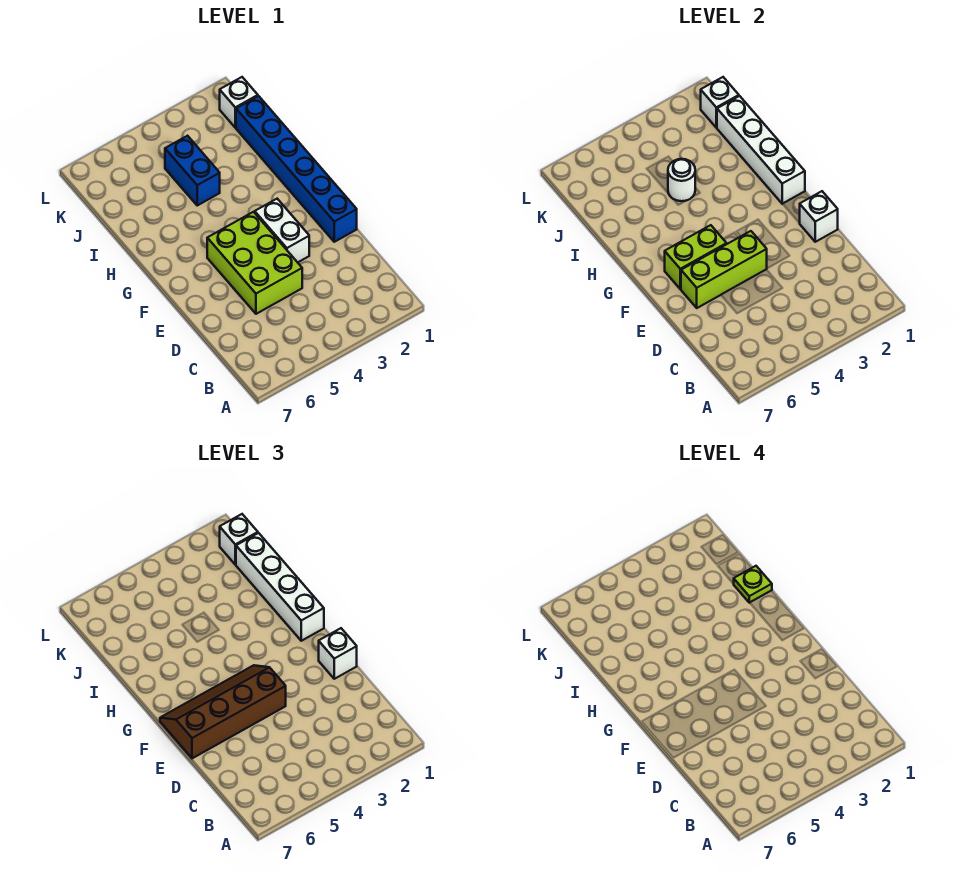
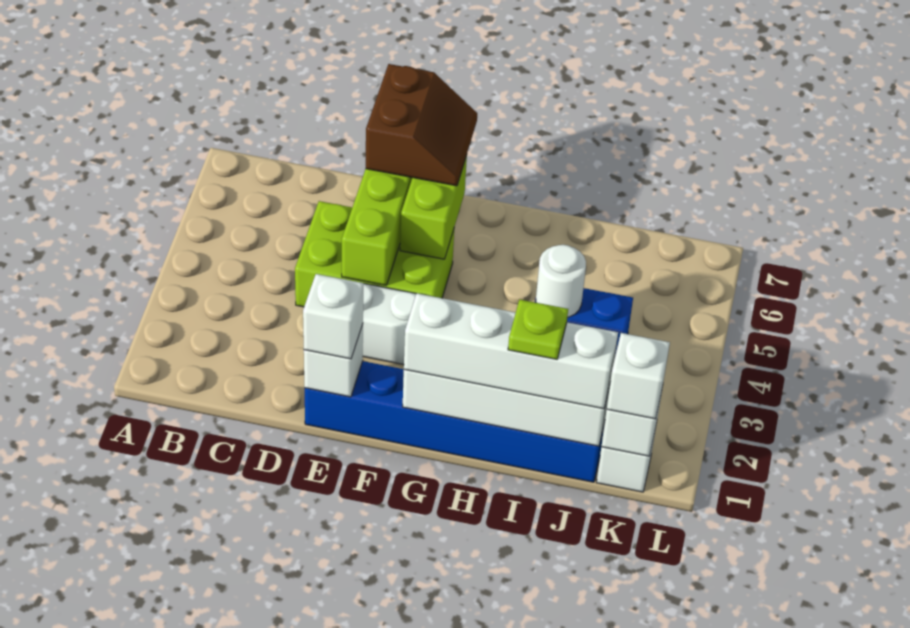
brown slope E4:F7 level 3 top E -> brown slope E6:F7 level 3 top E

